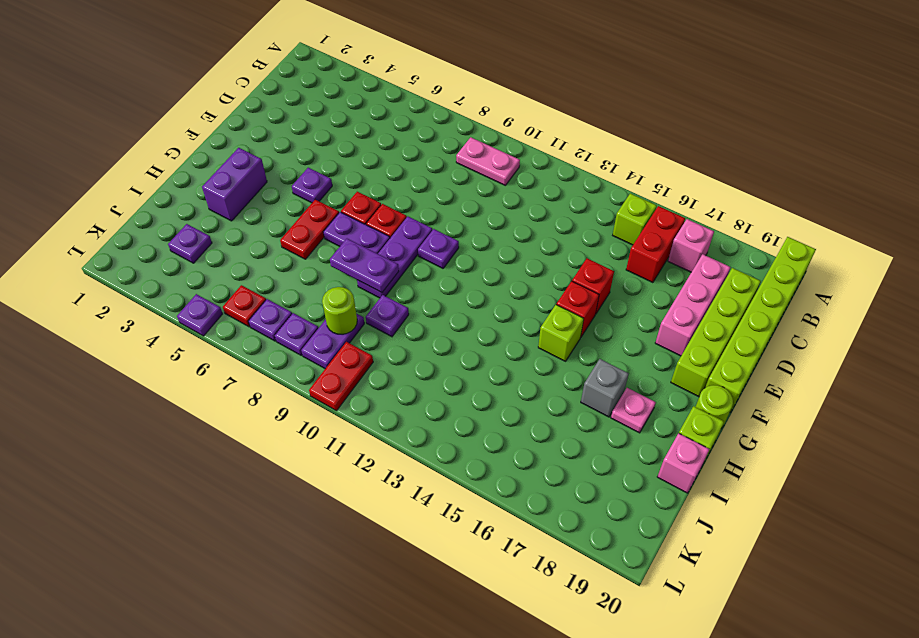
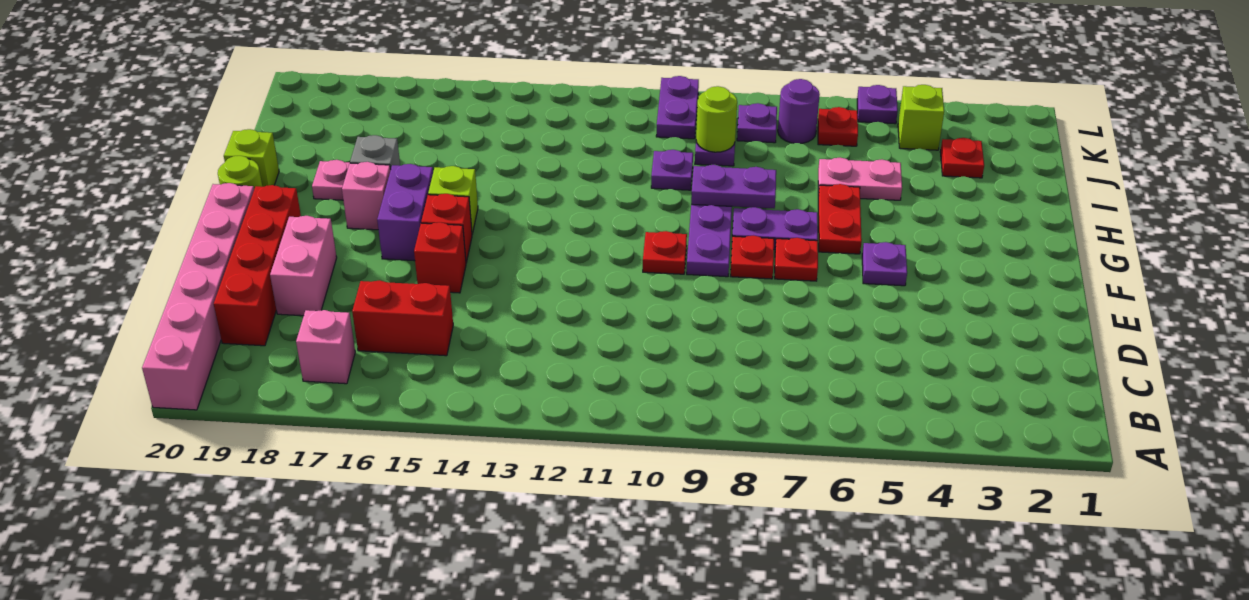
lime brick A20:F20 level 1 -> pink brick A20:F20 level 1
pink plate B9:B10 level 1 -> pink plate I5:I6 level 1
lime brick B15 level 1 -> lime brick K4 level 1
red brick B16:C16 level 1 -> red brick C15:C16 level 1
pink brick C18:E18 level 1 -> pink brick D18:E18 level 1
lime brick C19:F19 level 1 -> red brick C19:F19 level 1
purple plate F10 level 1 -> red plate F10 level 1
purple brick G3:H3 level 1 -> purple brick F16:G16 level 1
pink brick I20 level 1 -> pink brick G17 level 1
purple plate J3 level 1 -> red plate J3 level 1
purple plate K7 level 1 -> purple round brick K7 level 1
red plate K10:L10 level 1 -> purple plate K10:L10 level 1

